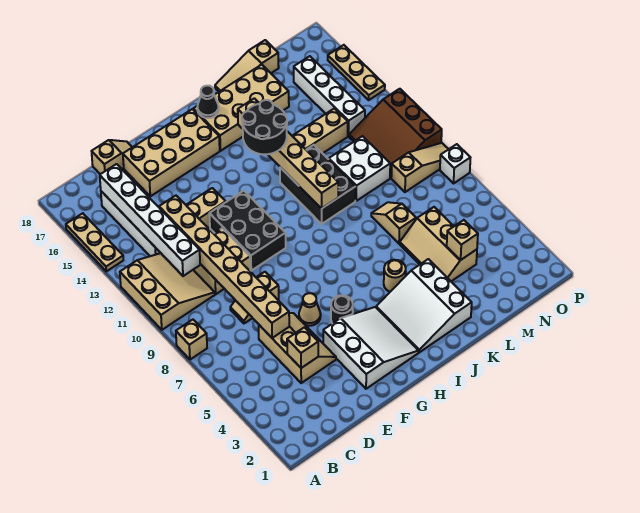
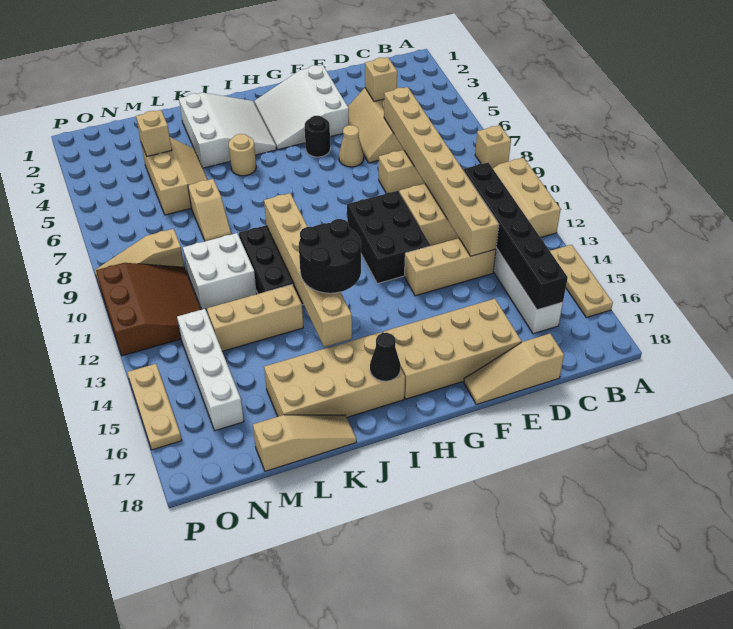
white brick C11:C16 level 2 -> black brick C11:C16 level 2
tan slope D18:E18 level 1 top D -> tan slope D18:F18 level 1 top D
white brick P8 level 1 -> none

